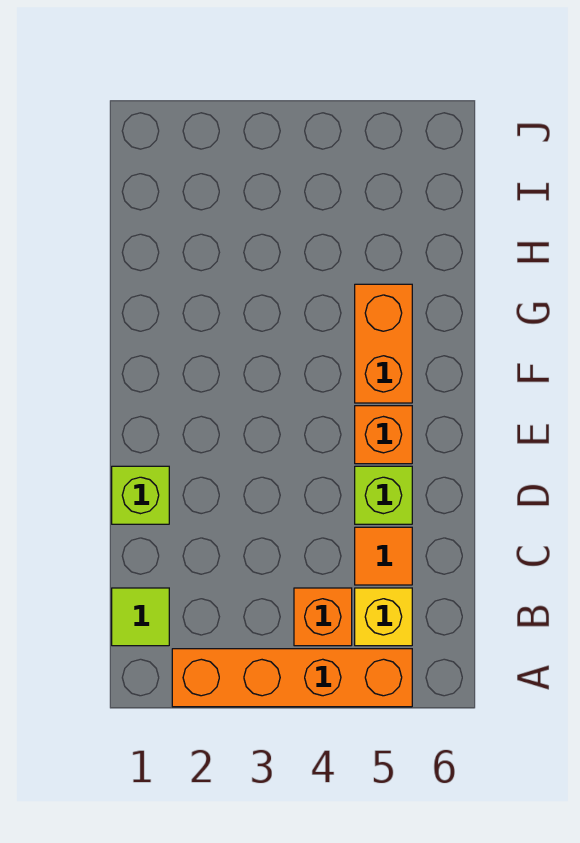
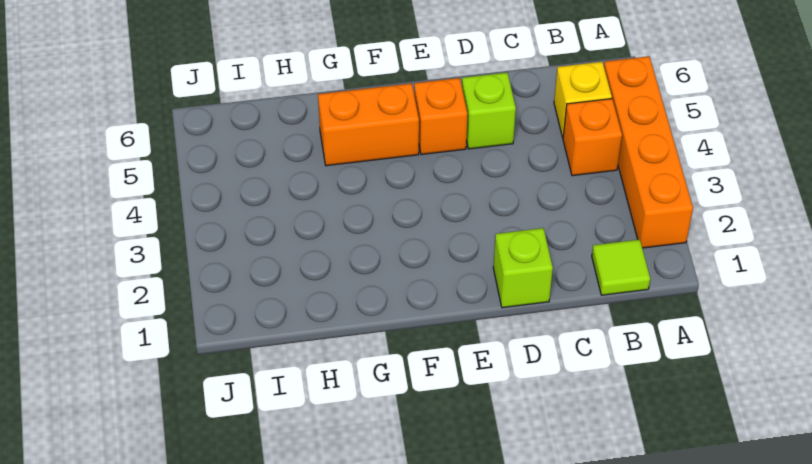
orange tile C5 level 1 -> none

